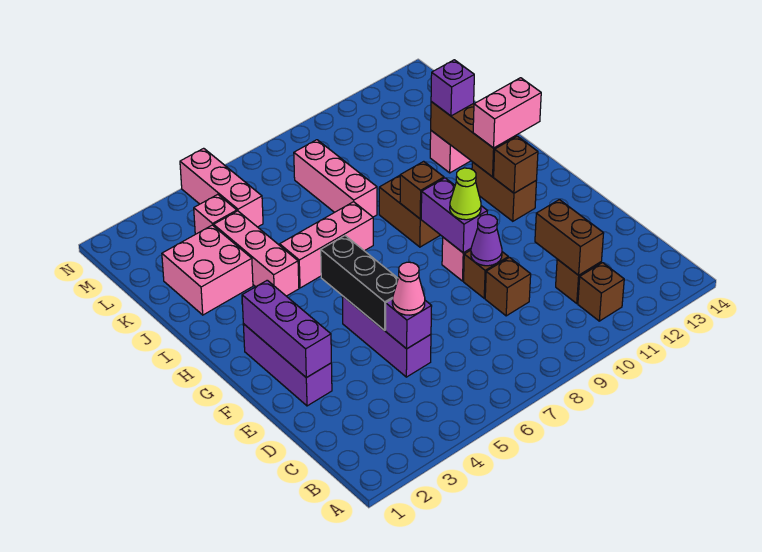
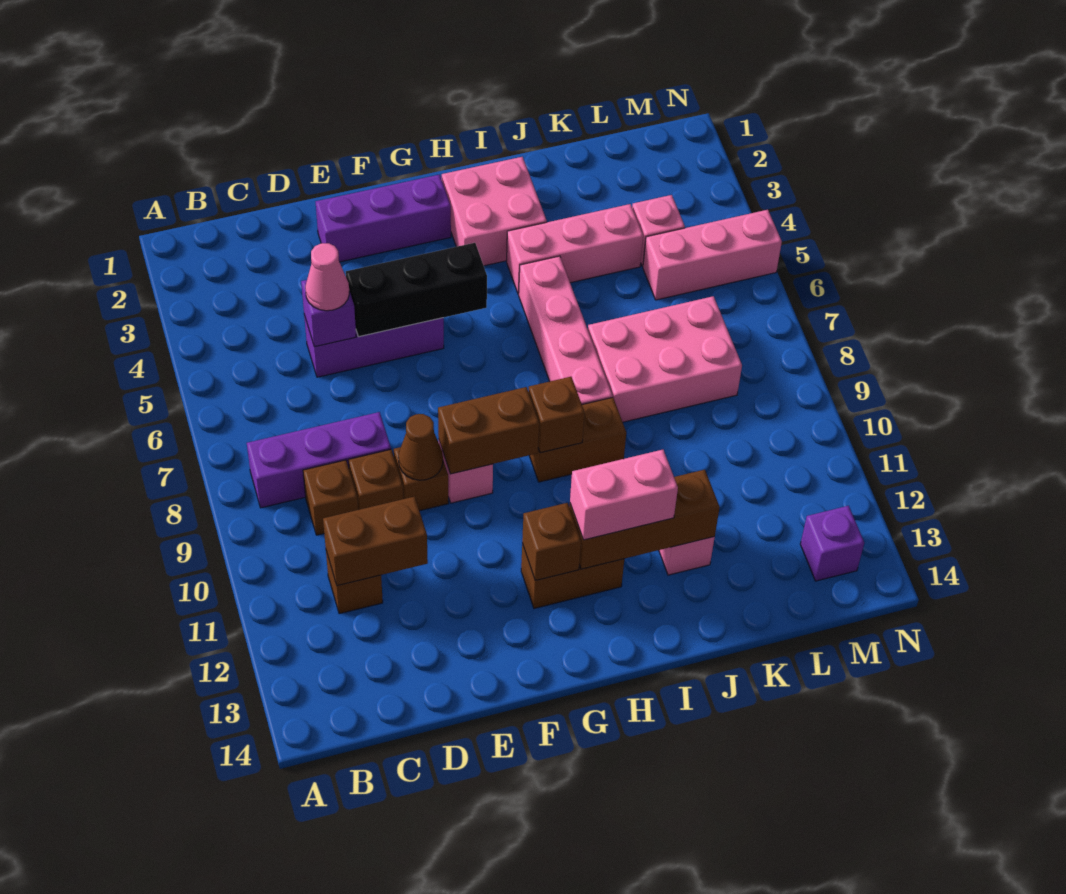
brown brick B11 level 1 -> brown brick C9 level 1
purple brick E2:G2 level 2 -> purple brick B8:D8 level 1
purple cone E9 level 2 -> brown cone E9 level 2
purple brick F9:G9 level 2 -> brown brick F9:G9 level 2
lime cone F9 level 3 -> none
pink brick H12:H13 level 3 -> pink brick H12:I12 level 3
pink brick I5:I7 level 1 -> pink brick I5:I8 level 1
pink brick J2:K3 level 1 -> pink brick H2:I3 level 1
pink brick J8:L8 level 1 -> pink brick J7:L8 level 1
purple brick J12 level 3 -> purple brick M13 level 1

